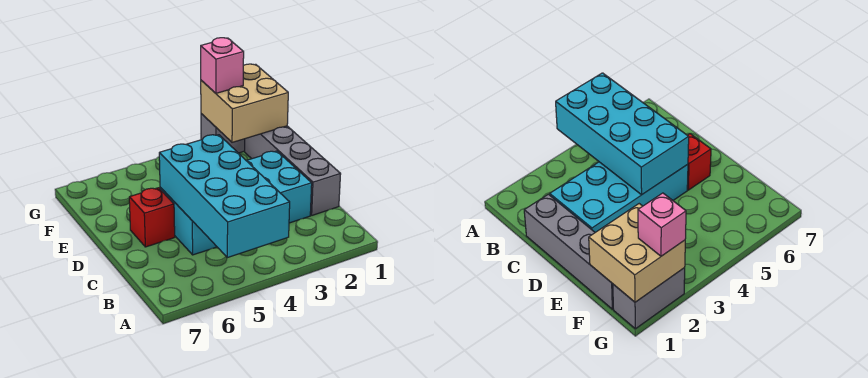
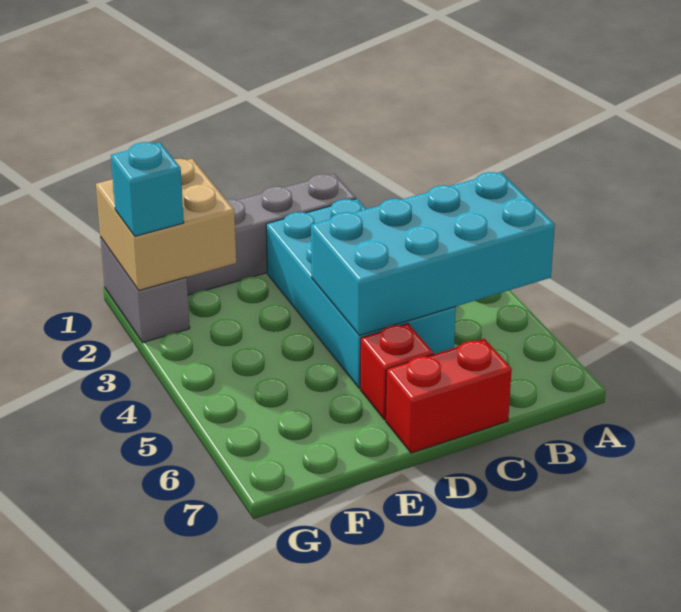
none -> red brick C7:D7 level 1
pink brick G2 level 3 -> cyan brick G2 level 3

